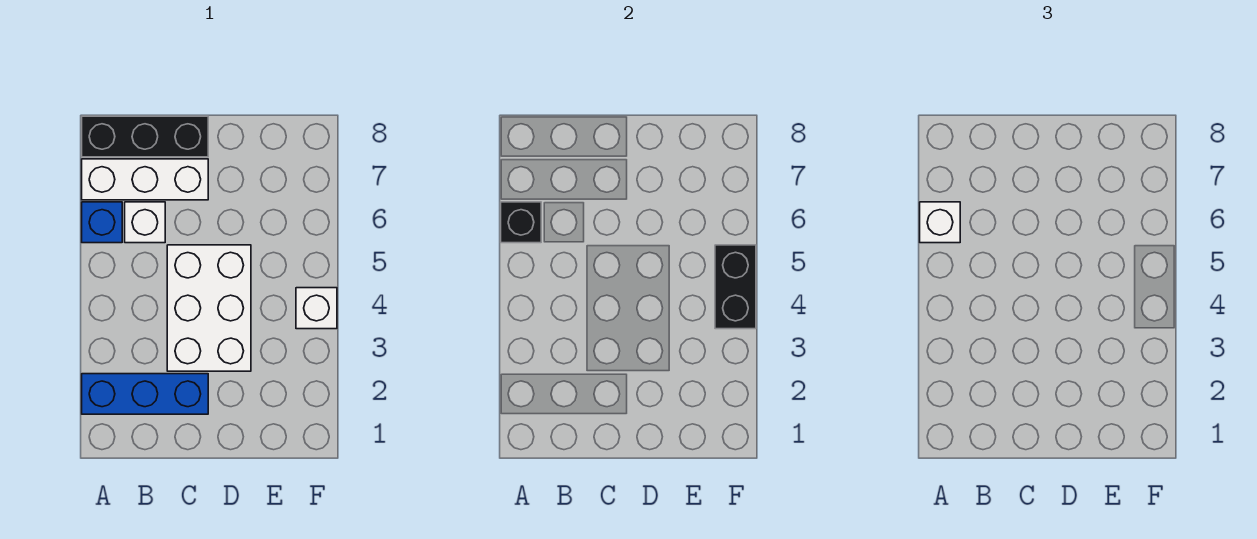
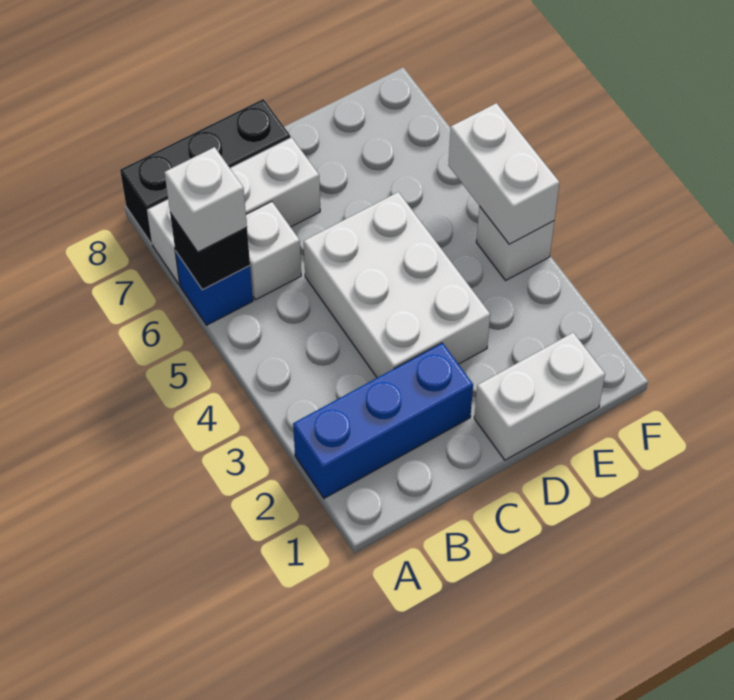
none -> white brick D1:E1 level 1
black brick F4:F5 level 2 -> white brick F4:F5 level 2

